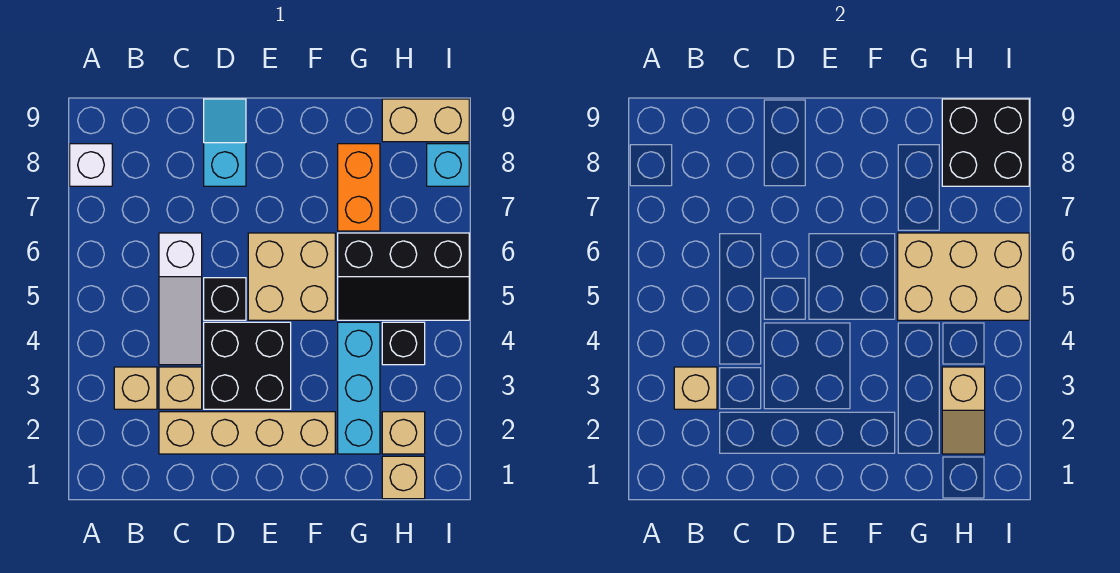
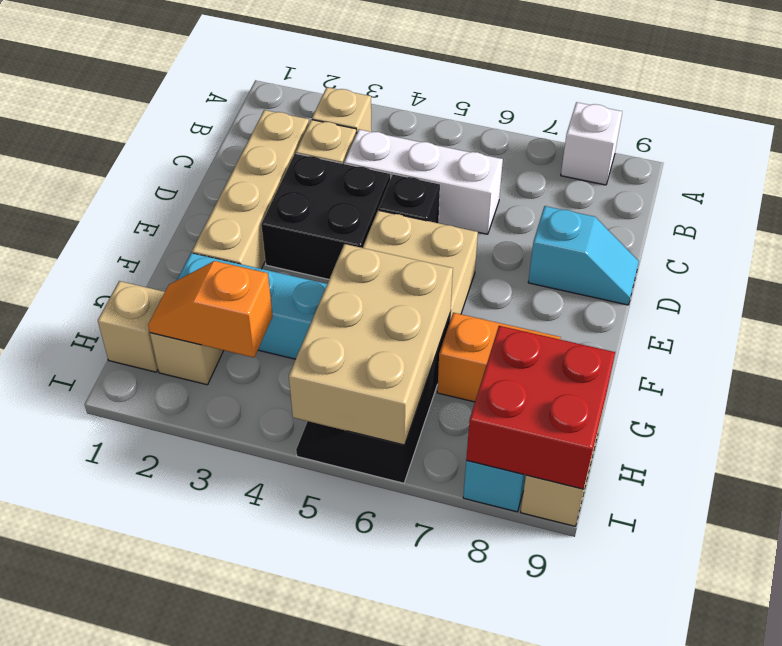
tan brick B3 level 2 -> none
white slope C4:C6 level 1 top 6 -> white brick C4:C6 level 1
tan slope H2:H3 level 2 top 3 -> orange slope H2:H3 level 2 top 3
black brick H4 level 1 -> none
black brick H8:I9 level 2 -> red brick H8:I9 level 2

